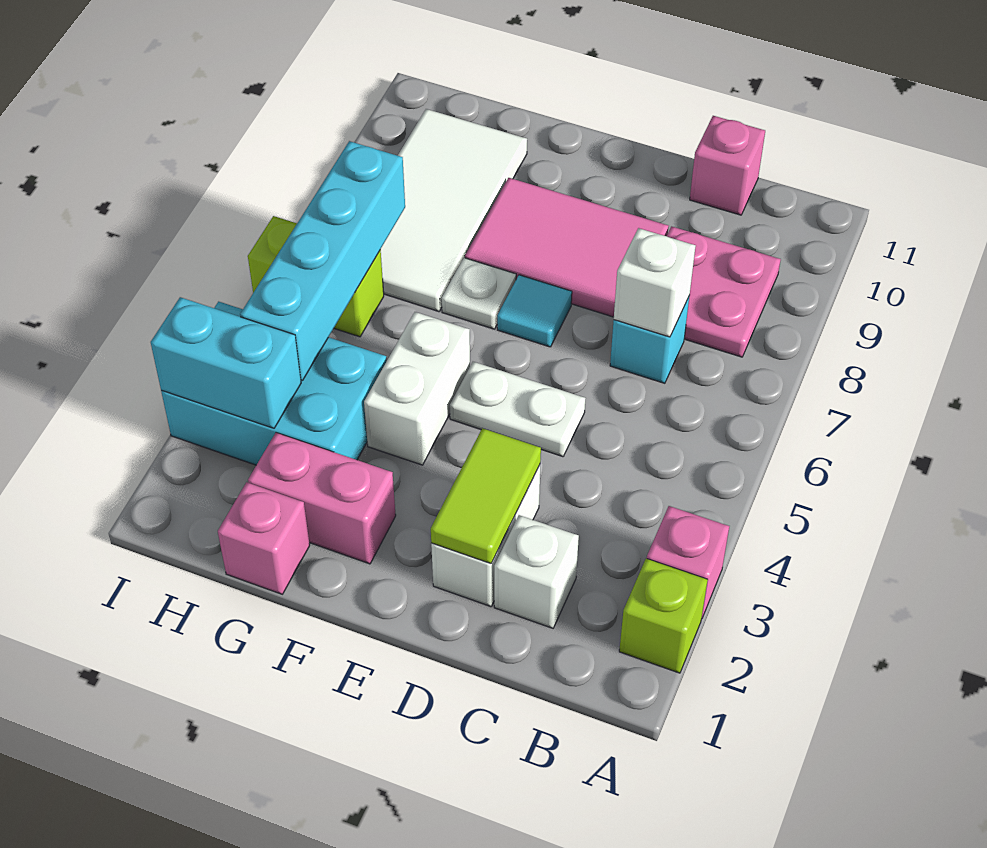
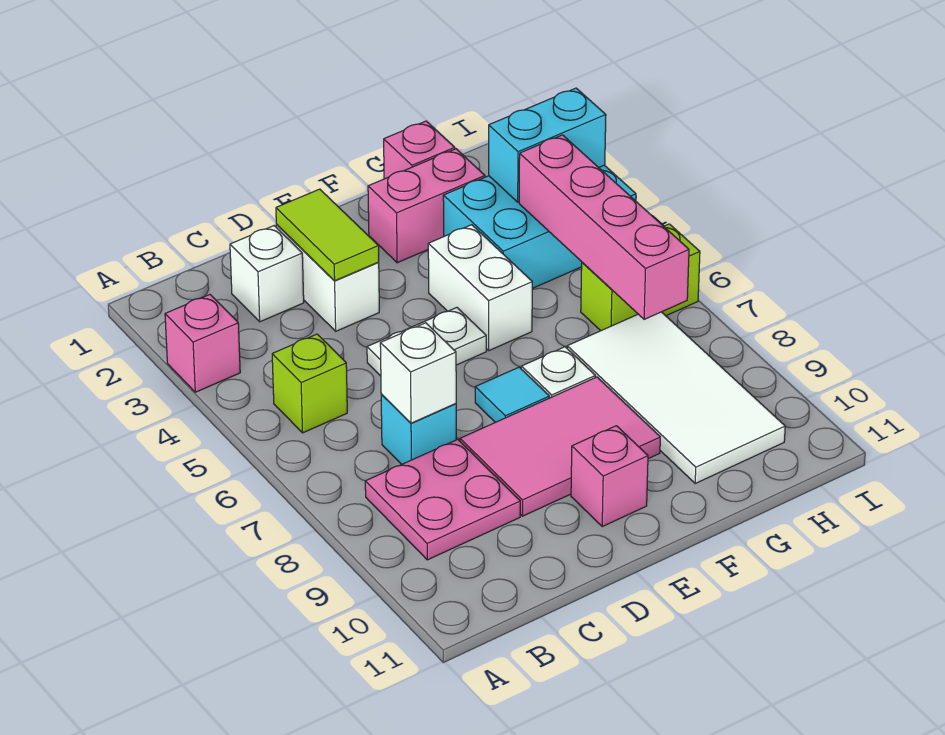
lime brick A2 level 1 -> lime brick B5 level 1
pink brick C11 level 1 -> pink brick E10 level 1
cyan brick H4:H7 level 2 -> pink brick H4:H7 level 2

